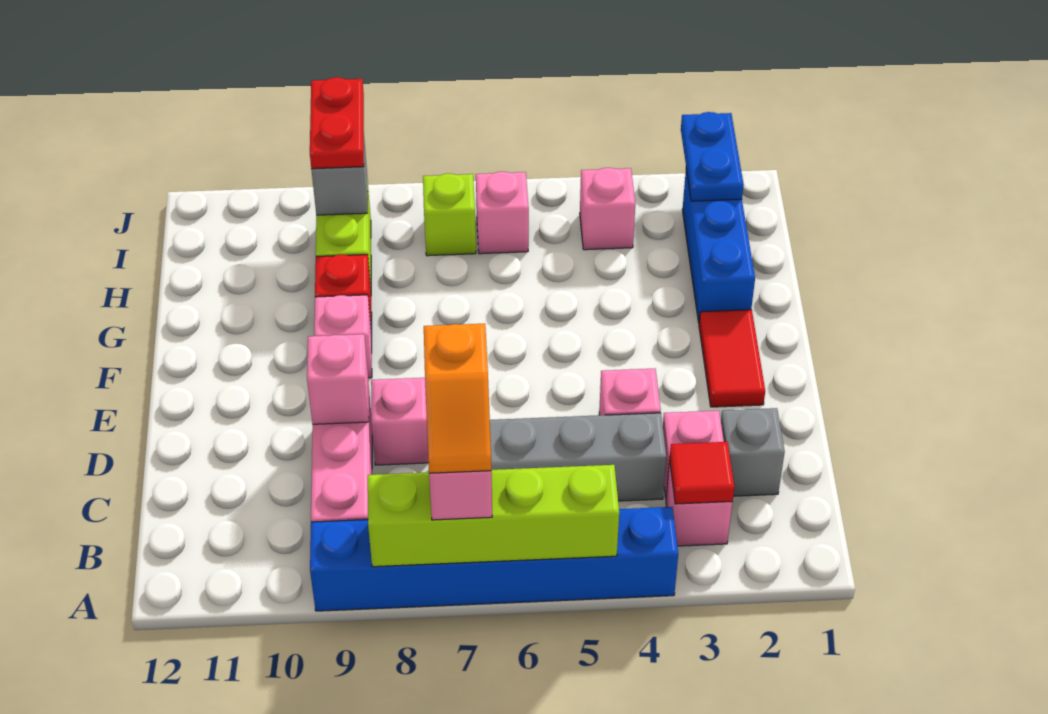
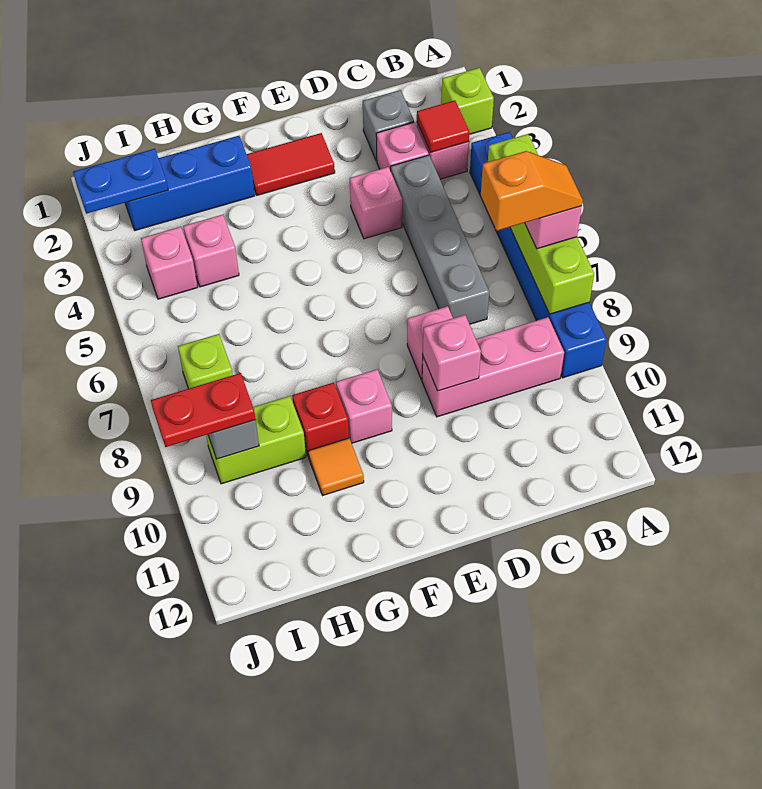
none -> lime brick A2 level 1
none -> orange tile G10 level 1
pink brick I6 level 1 -> pink brick H4 level 1

